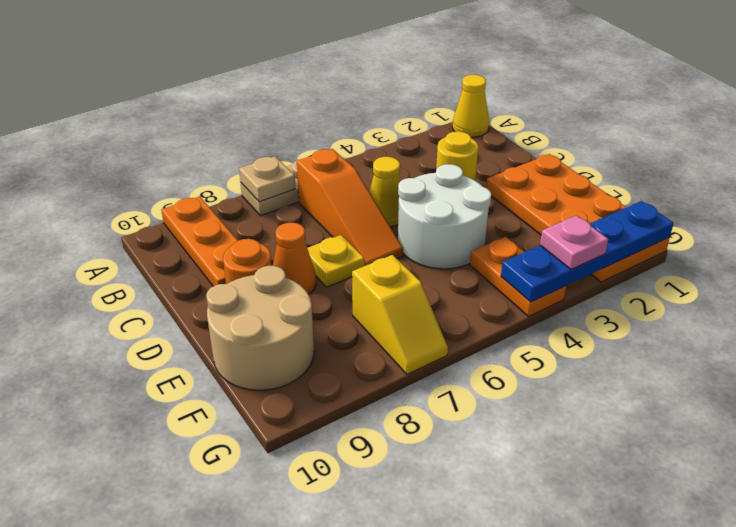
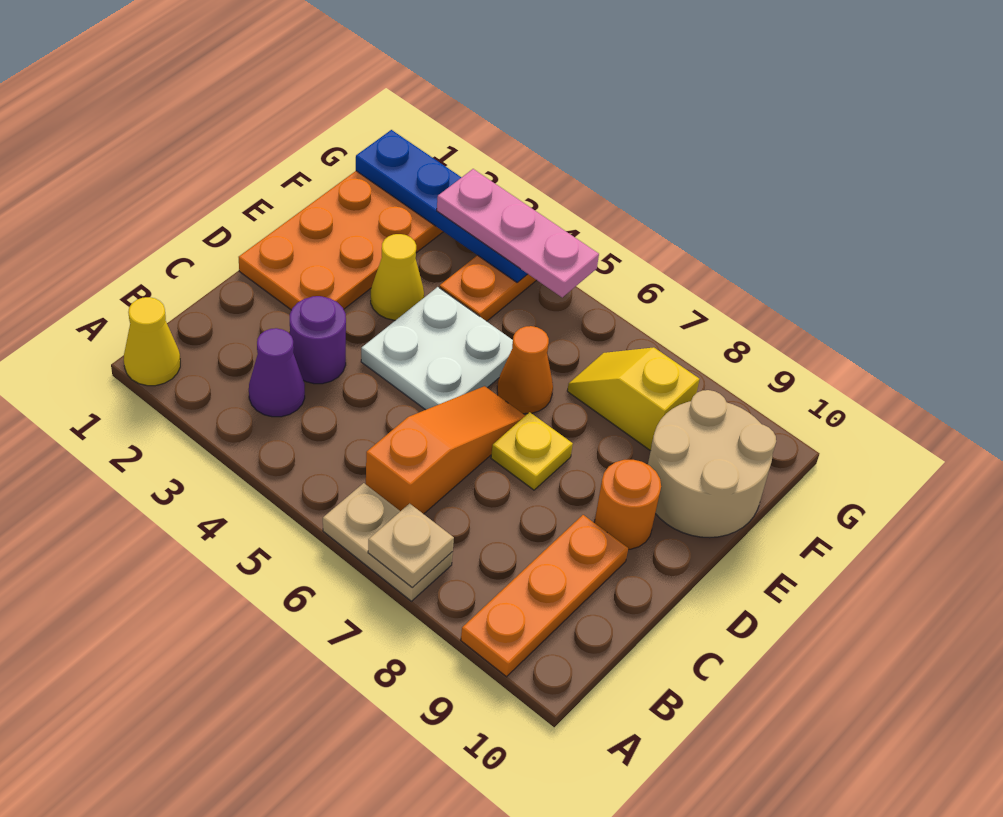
none -> purple cone B3 level 1
yellow round brick C3 level 1 -> purple round brick C3 level 1
yellow cone C5 level 1 -> yellow cone E3 level 1
white round brick D4:E5 level 1 -> white plate D4:E5 level 1
orange cone D8 level 1 -> orange cone E6 level 1
yellow slope F7:G7 level 1 top F -> yellow slope F7:F8 level 1 top 8
pink plate G3 level 3 -> pink plate G3:G5 level 3

